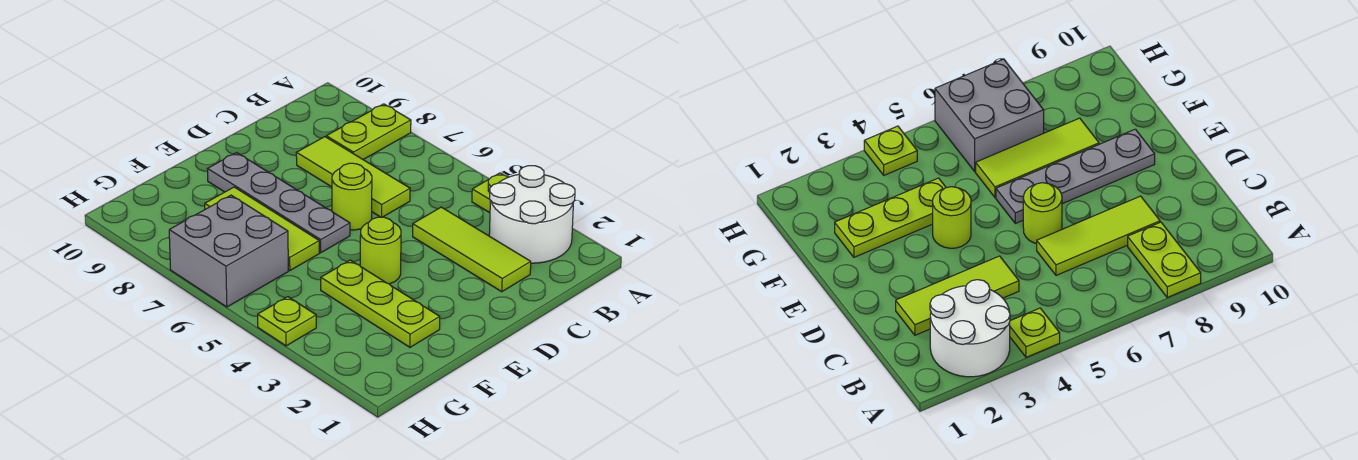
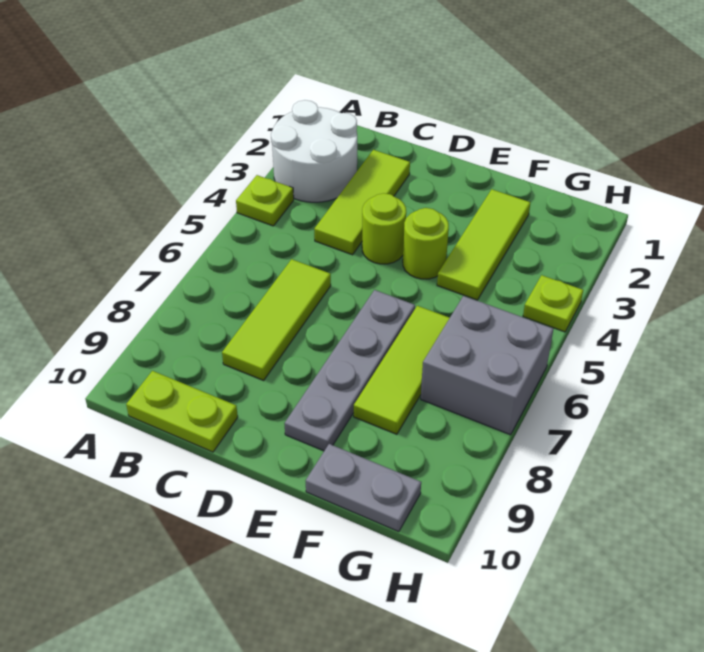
lime plate A8:B8 level 1 -> lime plate B10:C10 level 1
lime round brick D6 level 1 -> lime round brick D4 level 1
lime plate F2:F4 level 1 -> lime tile F2:F4 level 1
none -> grey plate F10:G10 level 1

